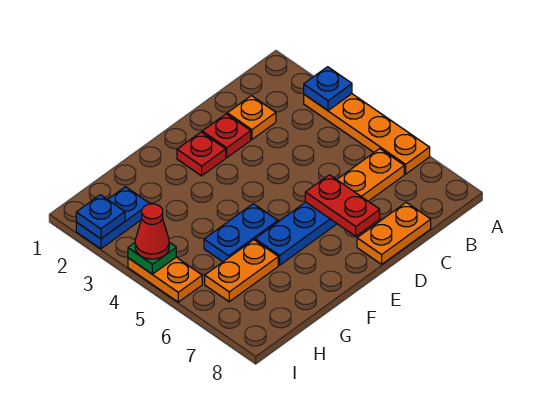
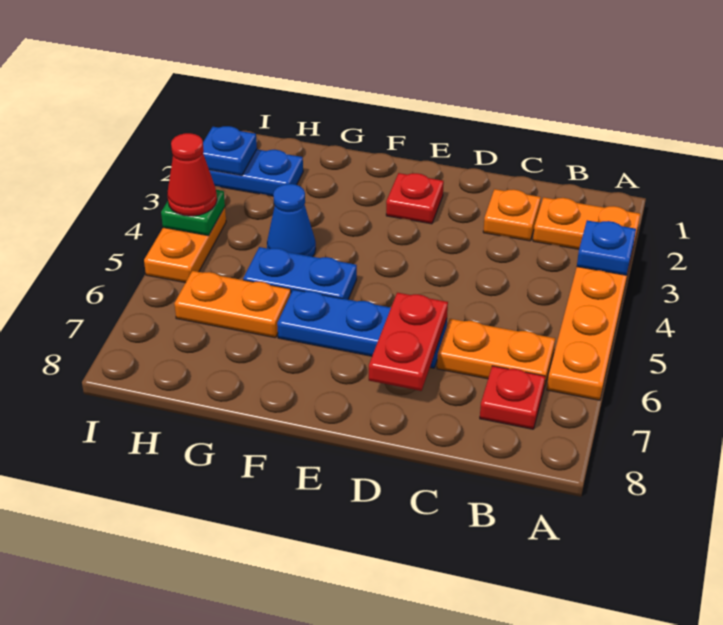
orange plate C8:D8 level 1 -> orange plate A2:B2 level 1
red plate D2 level 1 -> red plate B7 level 1
none -> blue cone G4 level 1

